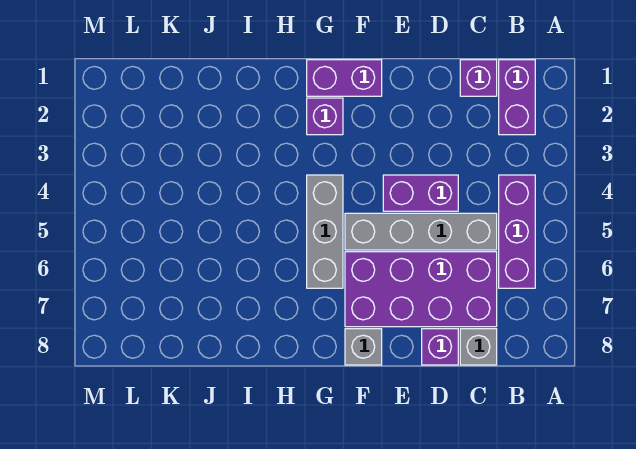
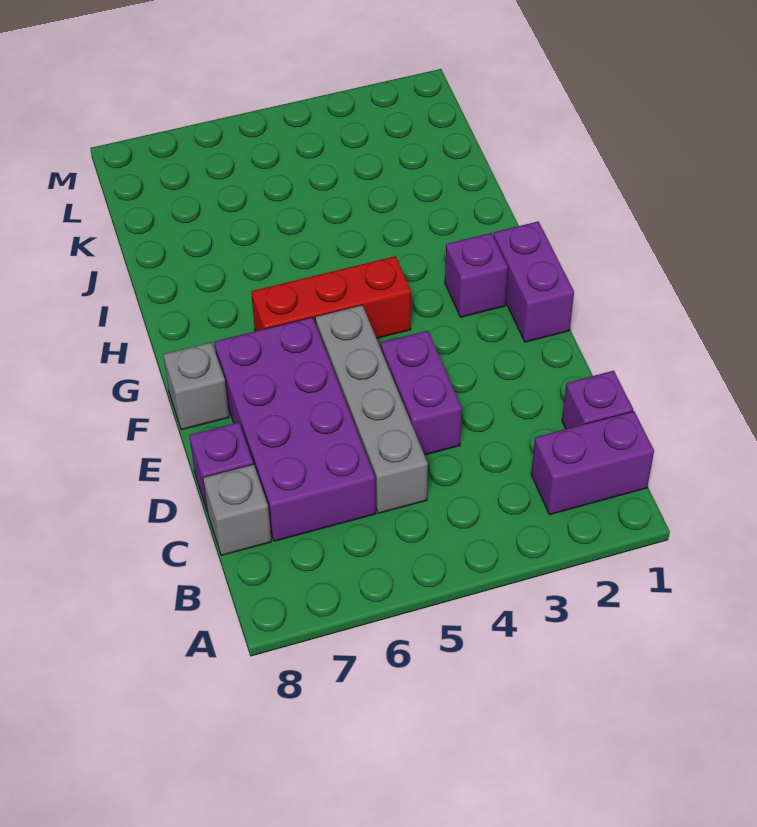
purple brick B4:B6 level 1 -> none
grey brick G4:G6 level 1 -> red brick G4:G6 level 1

